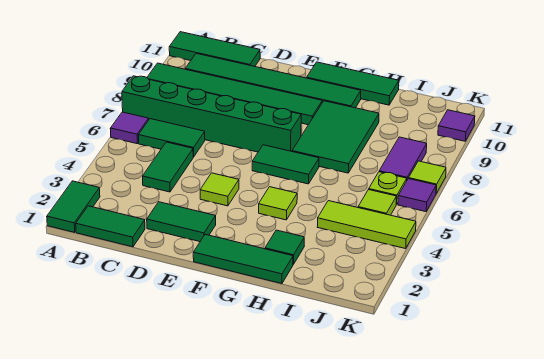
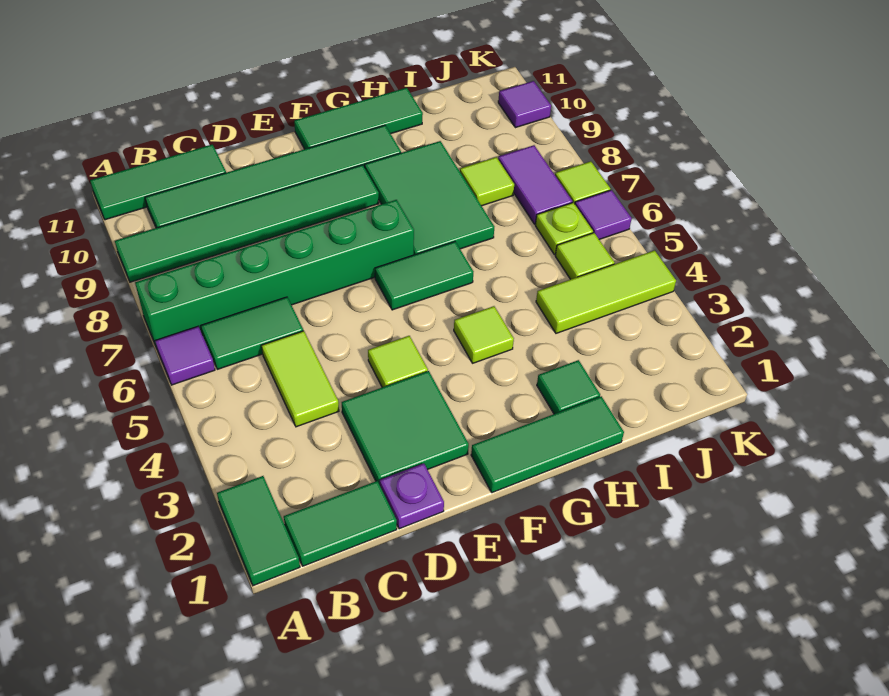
green tile C4:C5 level 1 -> lime tile C4:C5 level 1
none -> purple plate D1 level 1
green tile D2:E2 level 1 -> green tile D2:E3 level 1
none -> lime tile I8 level 1

